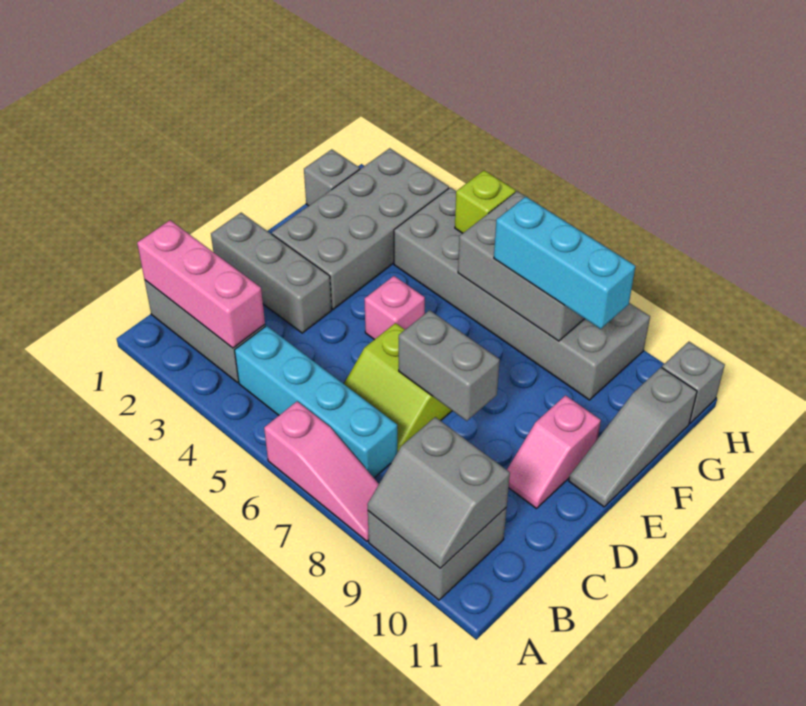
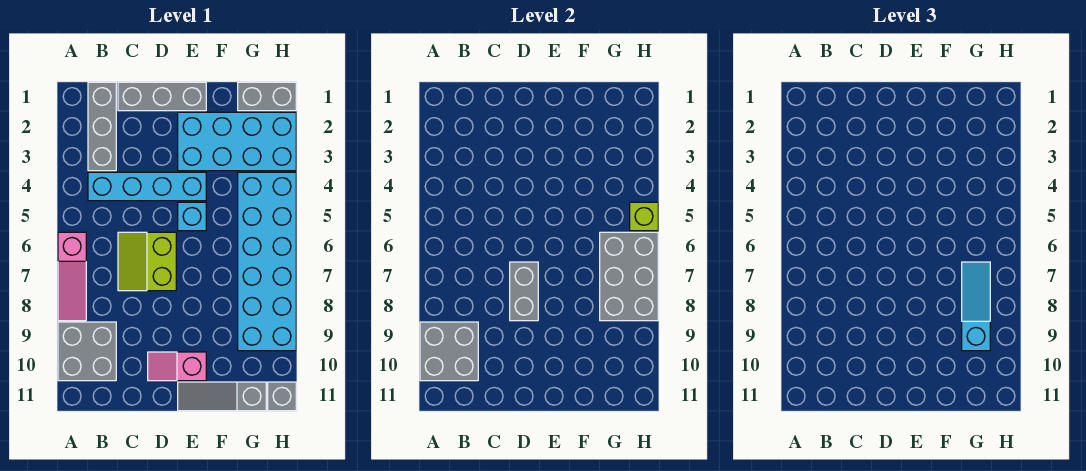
grey slope A9:B10 level 2 top B -> grey brick A9:B10 level 2
pink brick B1:B3 level 2 -> none
cyan brick B4:B7 level 1 -> cyan brick B4:E4 level 1
grey brick D1:D3 level 1 -> grey brick C1:E1 level 1
grey brick E2:H3 level 1 -> cyan brick E2:H3 level 1
pink brick E5 level 1 -> cyan brick E5 level 1
grey brick G1 level 1 -> grey brick G1:H1 level 1
grey brick G4:H9 level 1 -> cyan brick G4:H9 level 1
cyan brick G7:G9 level 3 -> cyan slope G7:G9 level 3 top 9

